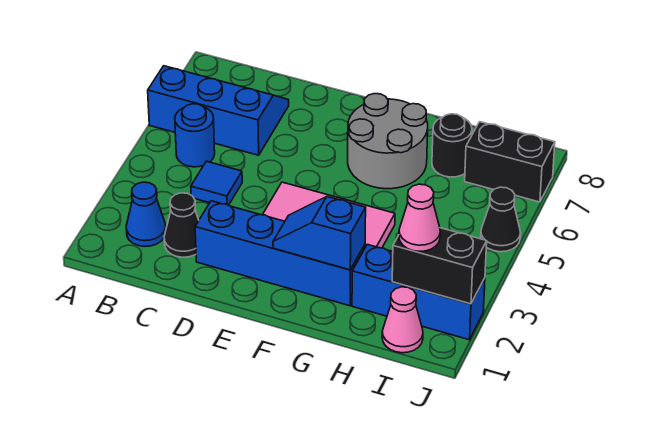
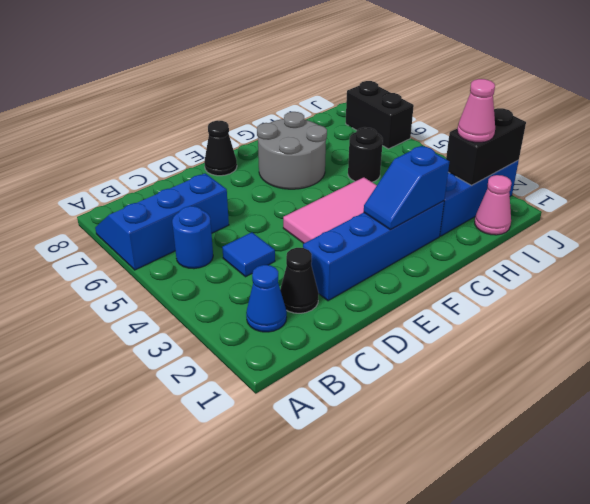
black round brick H7 level 1 -> black round brick H5 level 1
black brick I7:J7 level 1 -> black brick J6:J7 level 1
black cone J5 level 1 -> black cone E8 level 1

